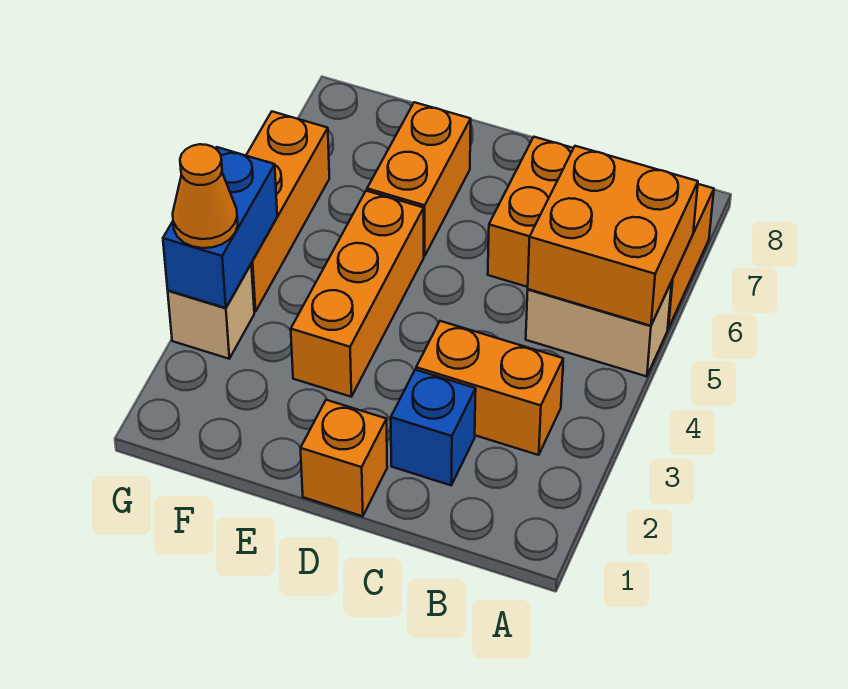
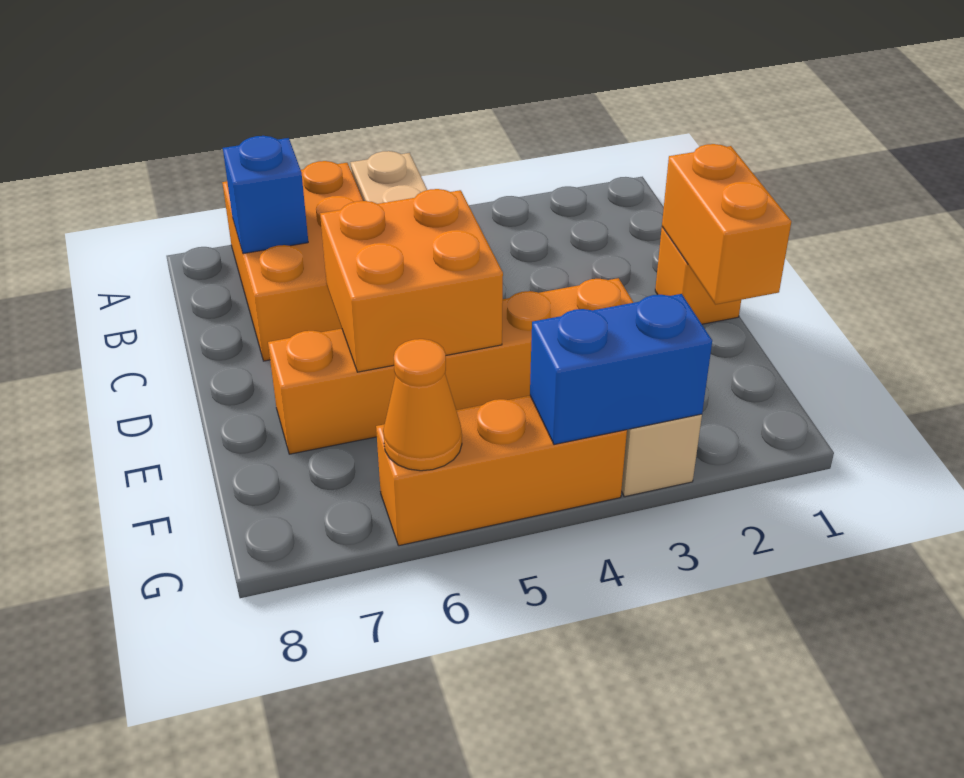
orange brick A5:B6 level 2 -> orange brick D5:E6 level 2
orange brick B3:C3 level 1 -> orange brick D1:E1 level 2
blue brick C2 level 1 -> blue brick B7 level 2
orange cone G3 level 3 -> orange cone G6 level 2

